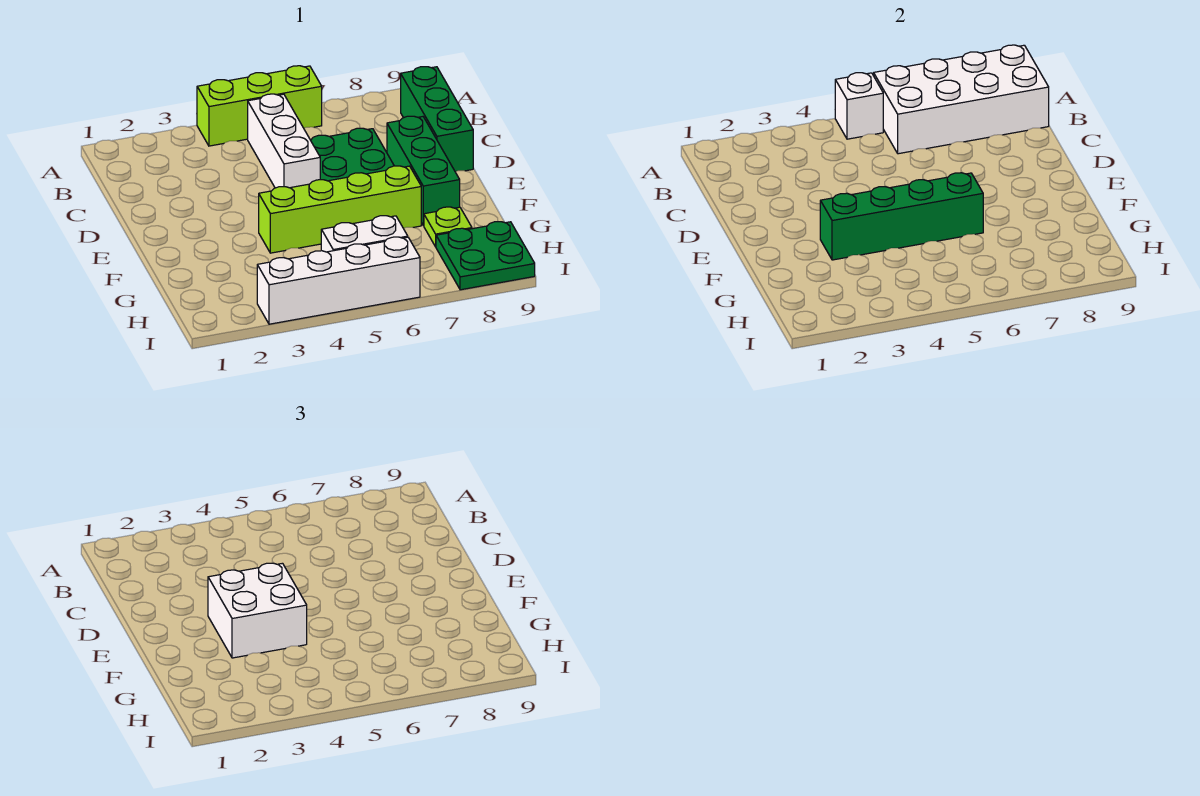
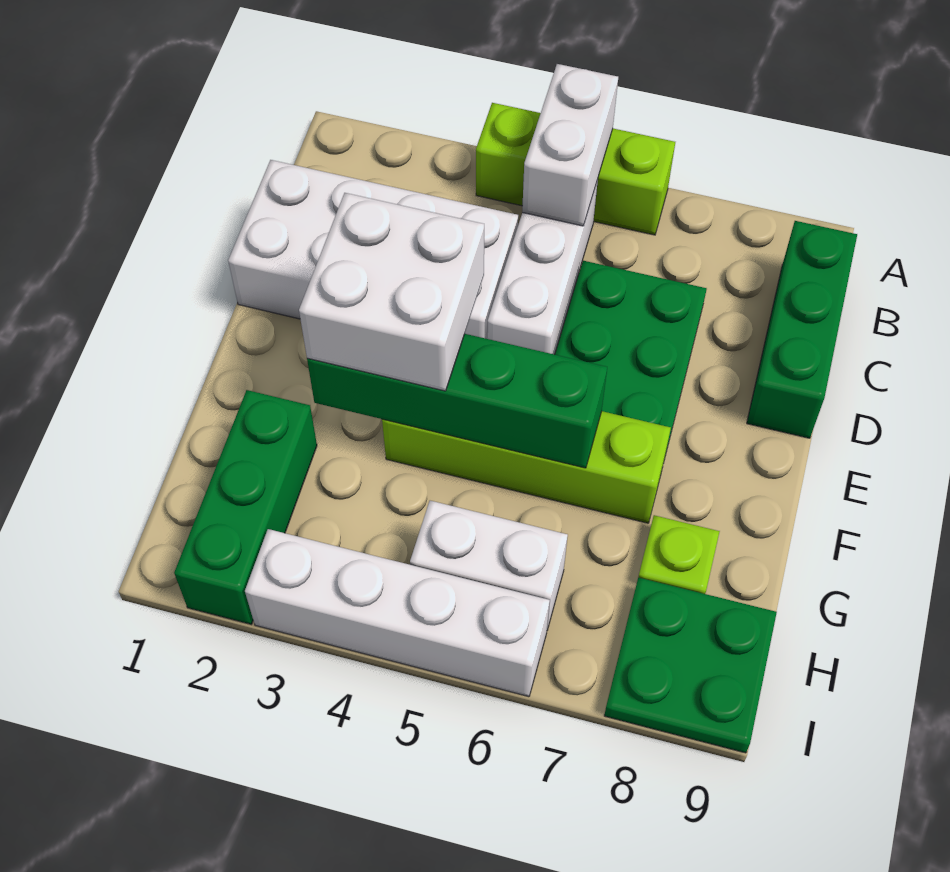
white brick A5 level 2 -> white brick A5:B5 level 2
white brick A6:B9 level 2 -> white brick C1:D4 level 1
green brick D8:F8 level 1 -> green brick G2:I2 level 1

